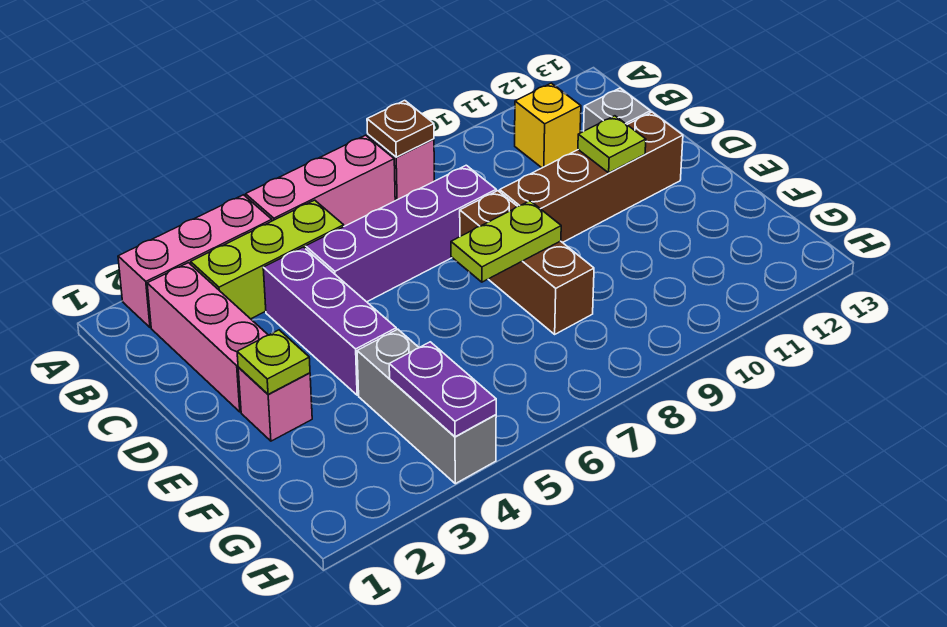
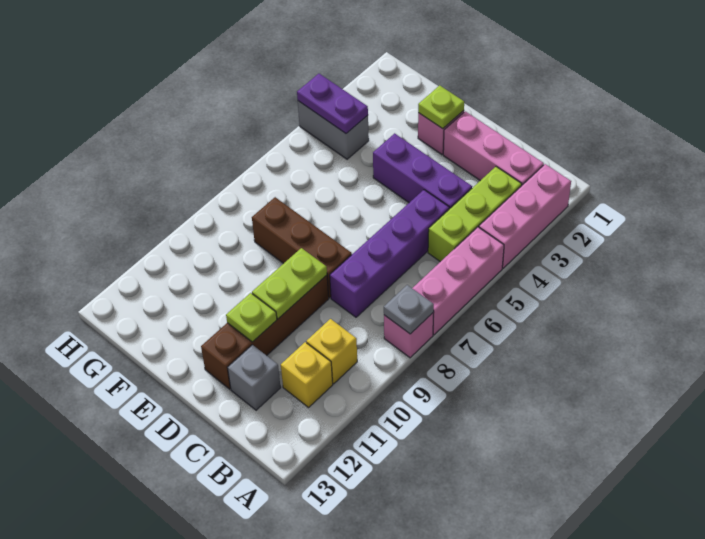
brown plate A8 level 2 -> grey plate A8 level 2
none -> yellow brick B10 level 1
lime plate E7:E8 level 2 -> lime plate D9:D10 level 2
grey brick F4:H4 level 1 -> grey brick G4:H4 level 1

